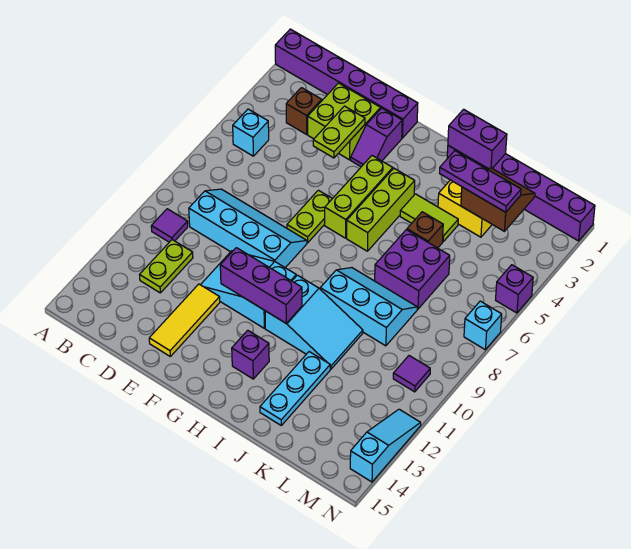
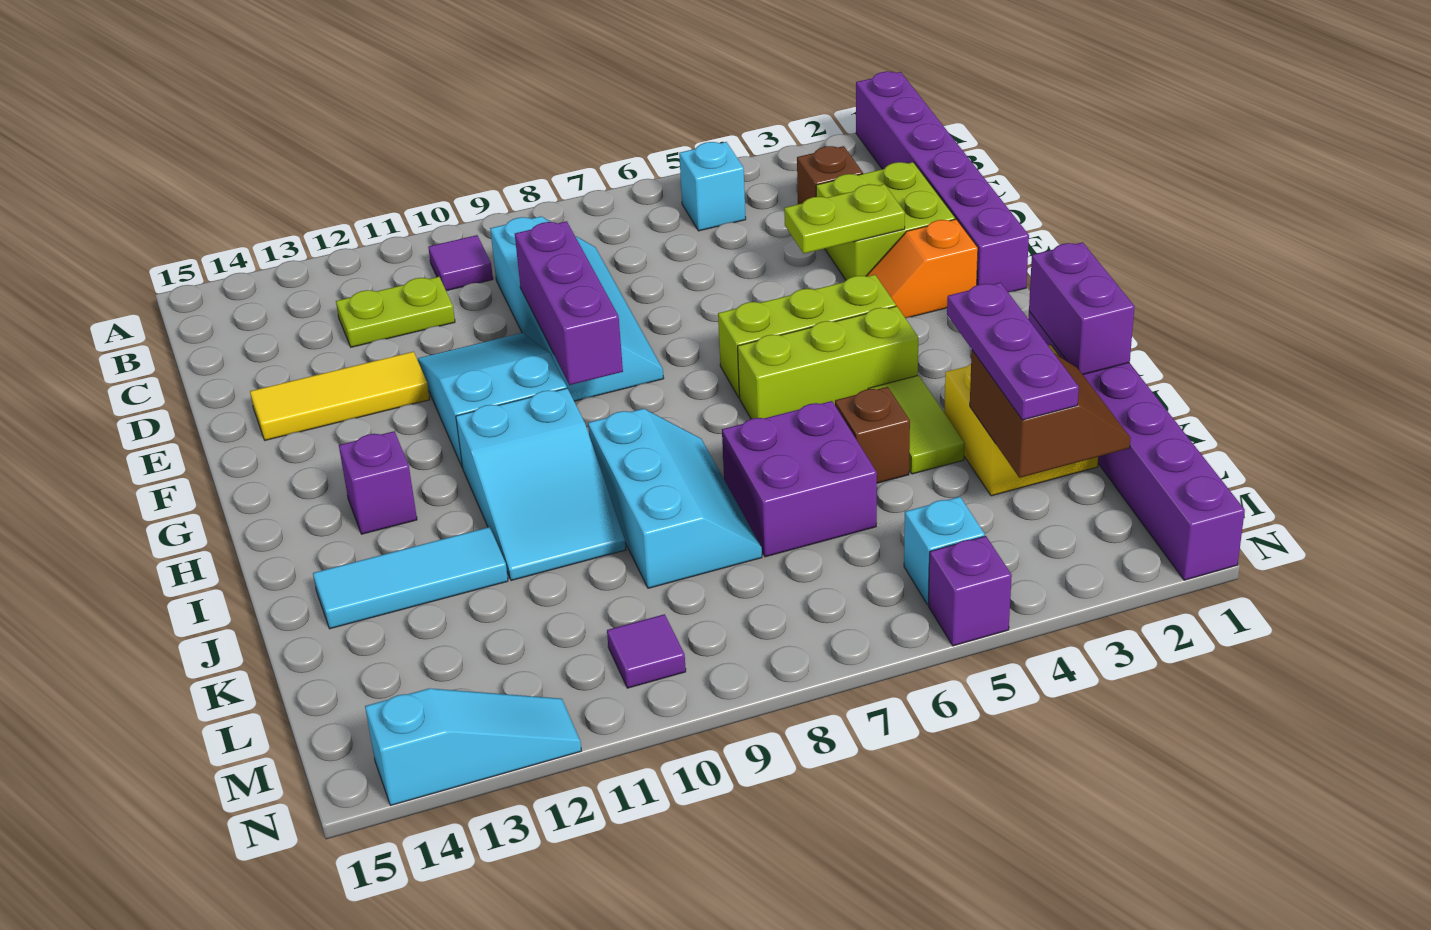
purple slope F2:F3 level 1 top 2 -> orange slope F2:F3 level 1 top 2
lime plate F6:F7 level 1 -> none
purple brick F11:H11 level 2 -> purple brick E9:G9 level 2
cyan plate J12:J14 level 1 -> cyan tile J12:J14 level 1
cyan brick N7 level 1 -> cyan brick M5 level 1

